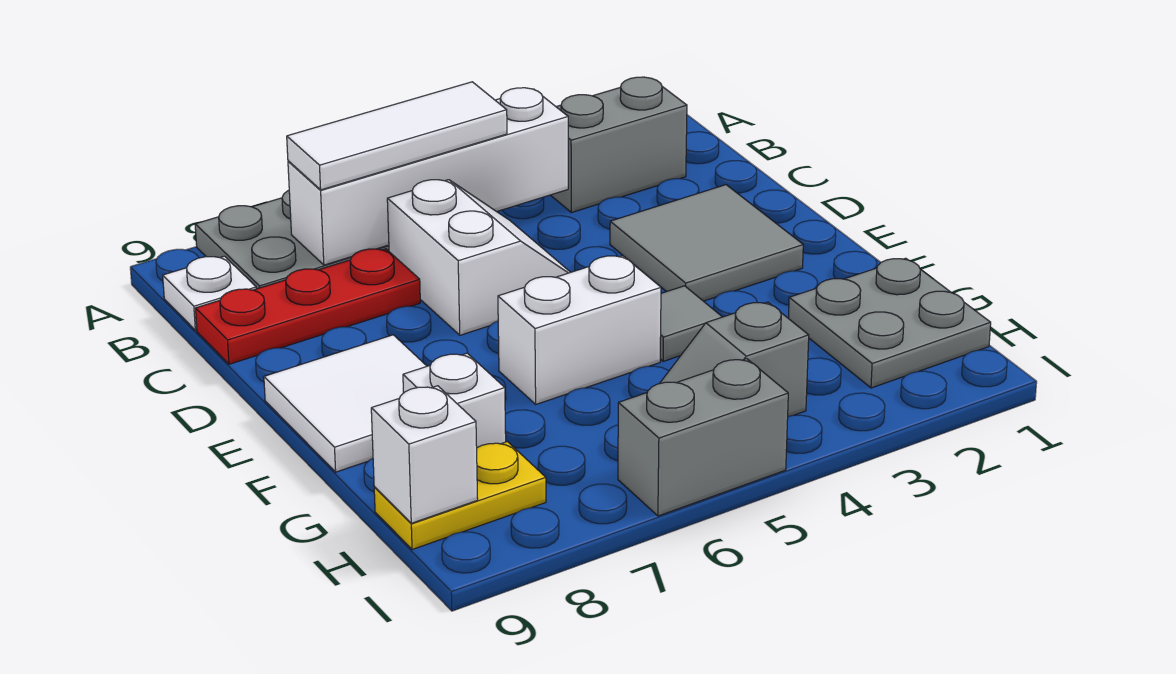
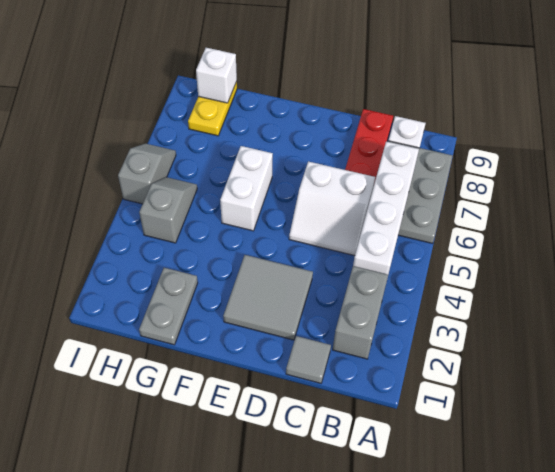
white tile B5:B7 level 3 -> none
white tile E8:F9 level 1 -> none
grey tile F4 level 1 -> grey tile C1 level 1
grey plate G1:H2 level 1 -> grey plate G1:G2 level 1
white brick G8 level 1 -> none
grey brick I5:I6 level 1 -> grey slope I5:I6 level 1 top 5

